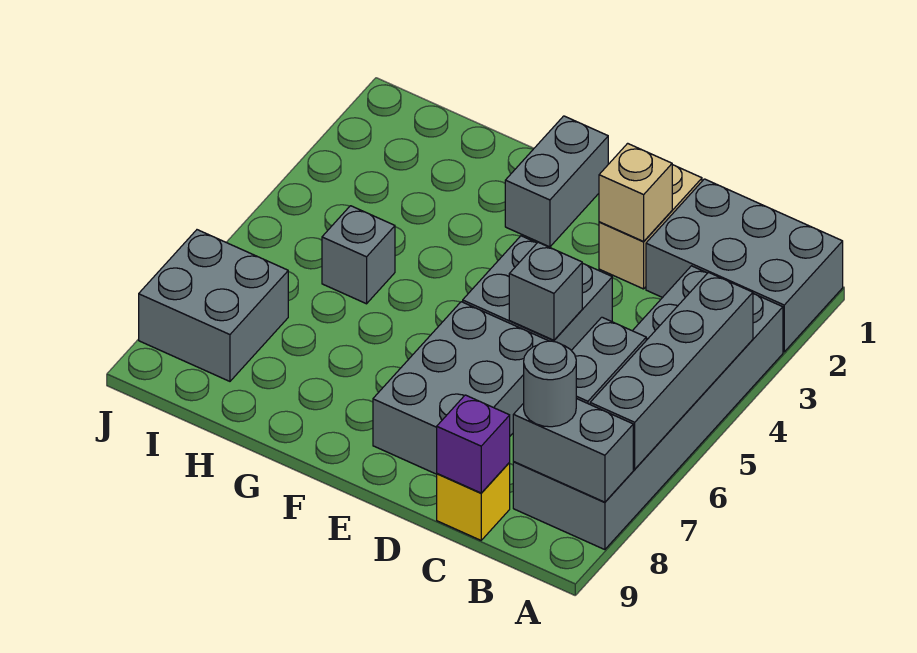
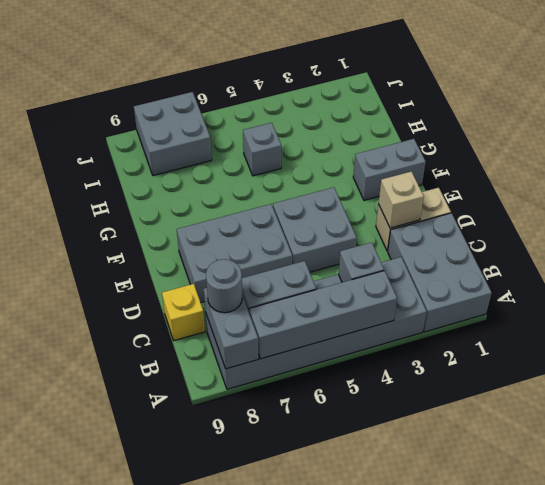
purple brick C9 level 2 -> none
grey brick D5 level 2 -> grey brick B4 level 2

